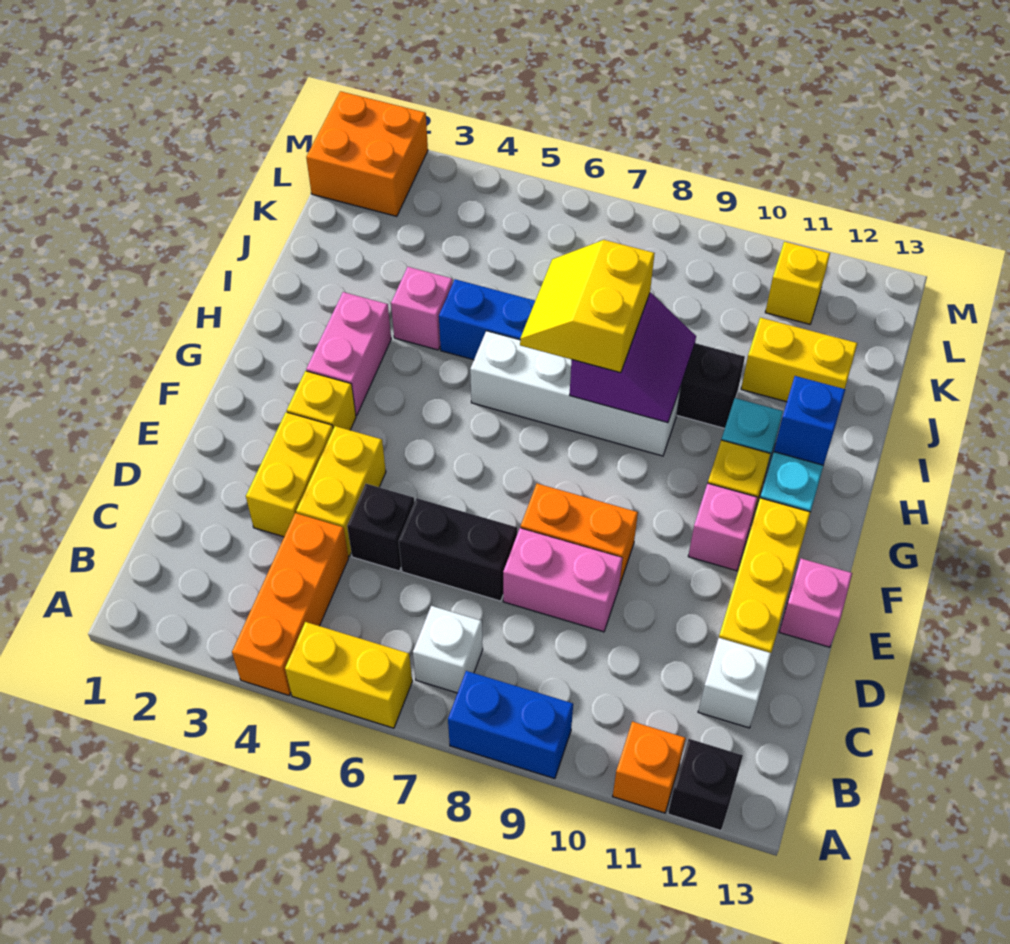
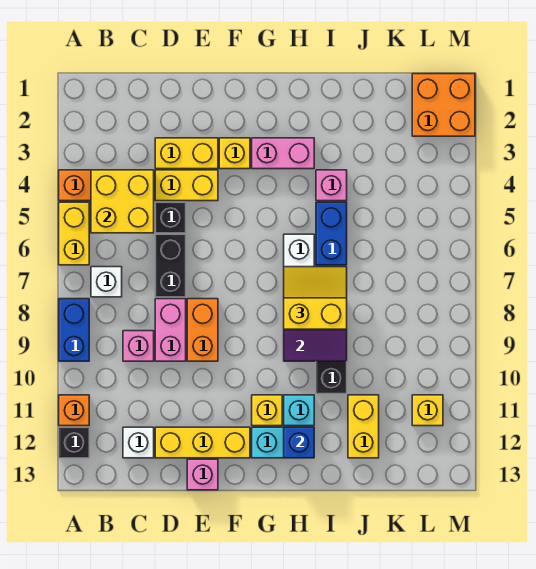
none -> yellow brick B4:C5 level 2
pink brick F11 level 1 -> pink brick C9 level 1

